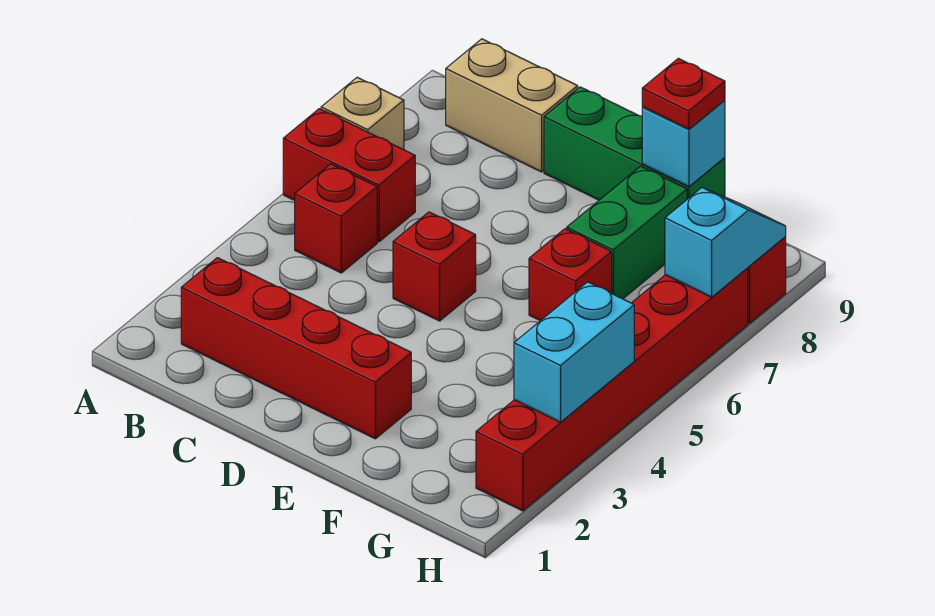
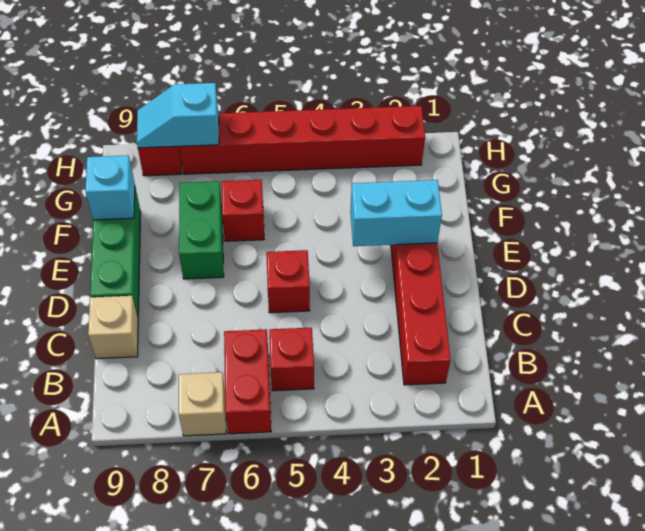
tan brick B9:C9 level 1 -> tan brick C9 level 1
green brick F7:F8 level 1 -> green brick E7:F7 level 1
red plate F9 level 3 -> none
cyan brick H3:H4 level 2 -> cyan brick E2:E3 level 2

